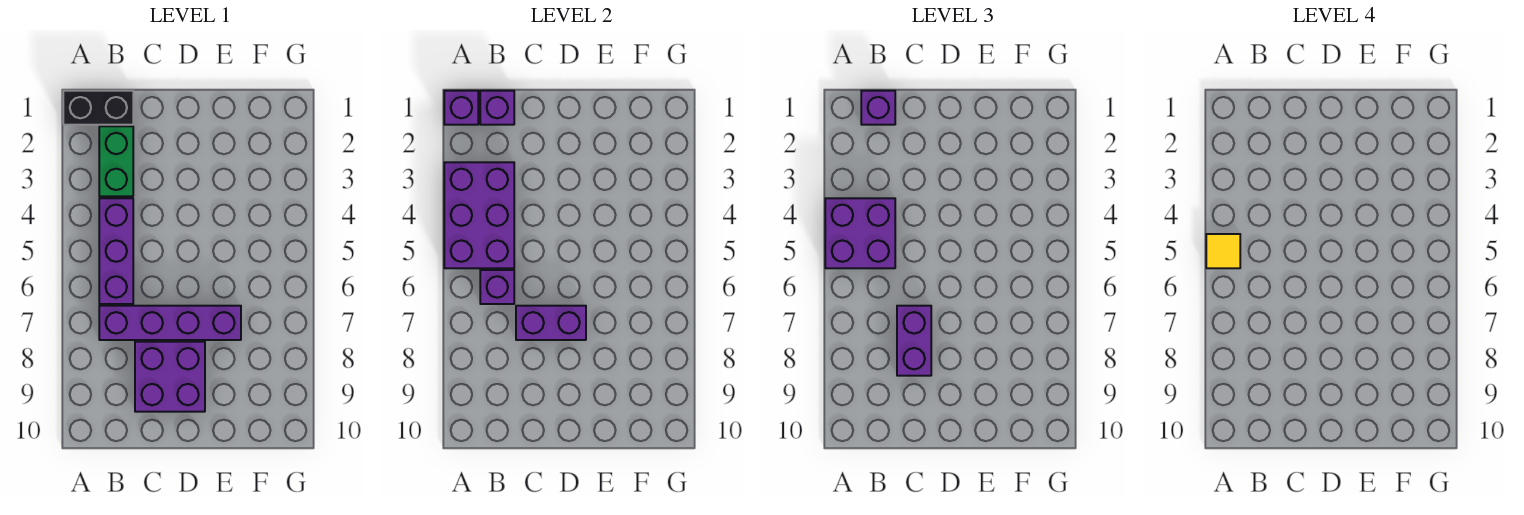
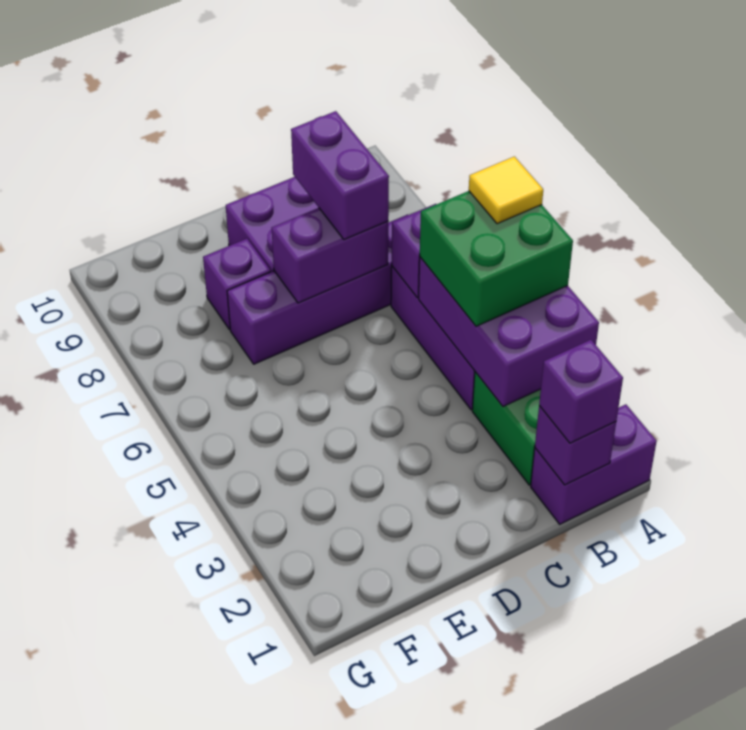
black brick A1:B1 level 1 -> purple brick A1:B1 level 1
purple brick A1 level 2 -> purple brick E8 level 1
purple brick A4:B5 level 3 -> green brick A4:B5 level 3

